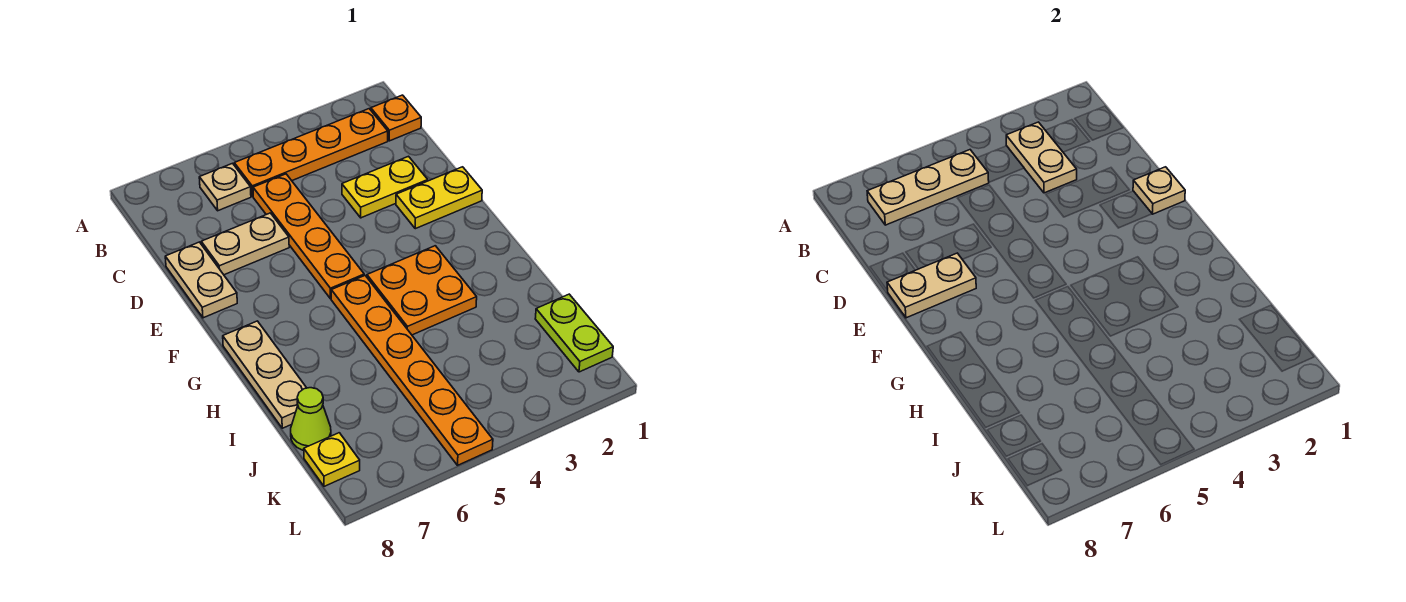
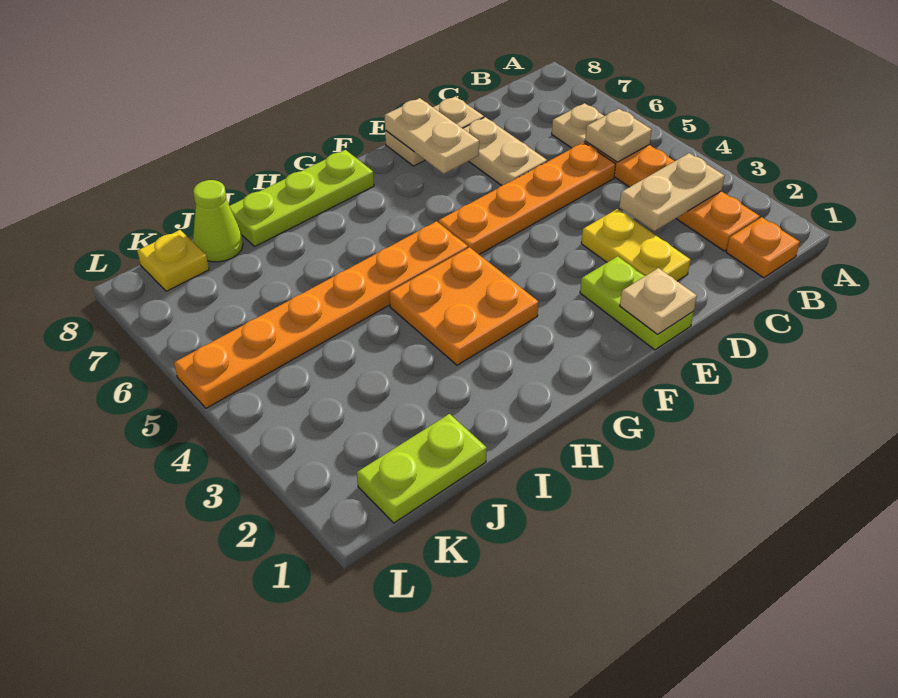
tan plate B5:B7 level 2 -> tan plate B5 level 2
yellow plate E1:E2 level 1 -> lime plate E1:E2 level 1
tan plate G8:I8 level 1 -> lime plate G8:I8 level 1

